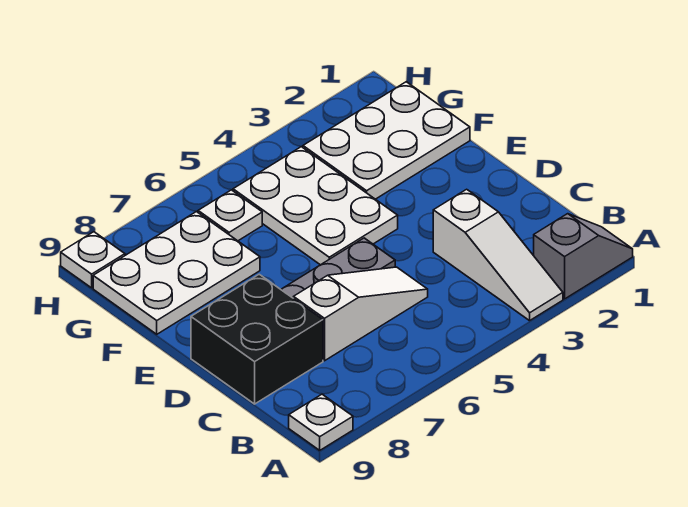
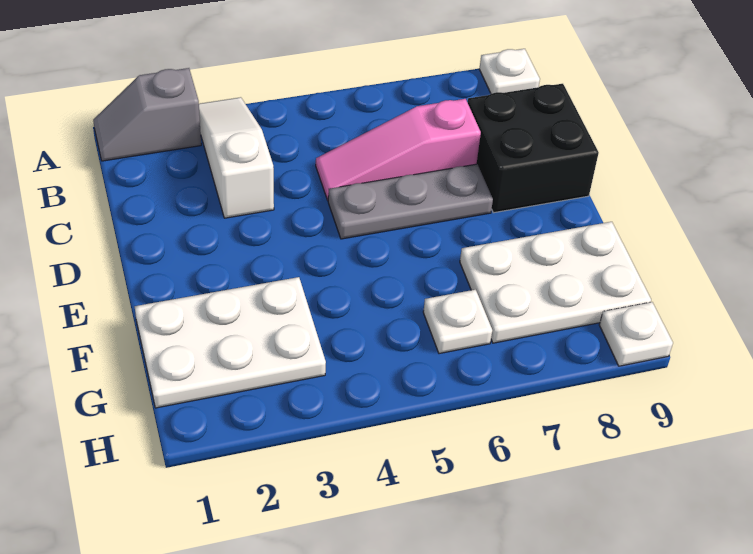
white slope C5:C7 level 1 top 7 -> pink slope C5:C7 level 1 top 7
white plate E4:G5 level 1 -> none

